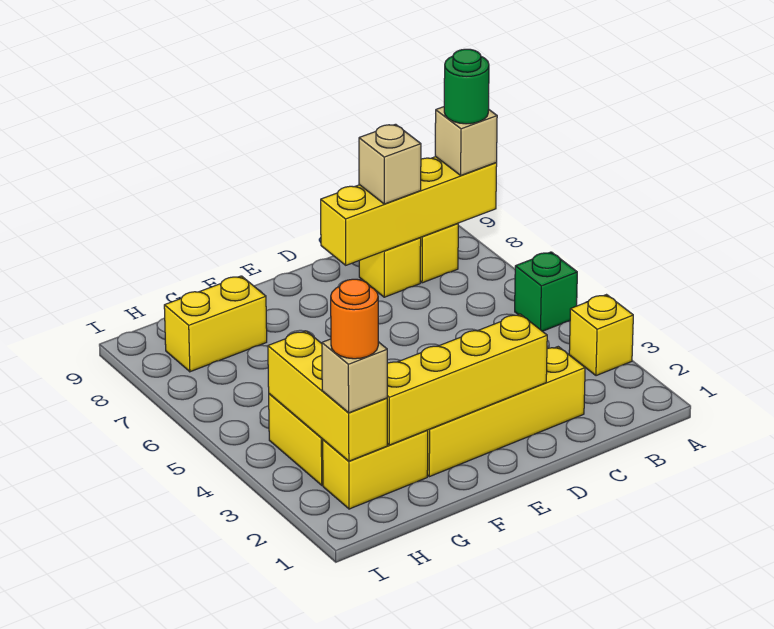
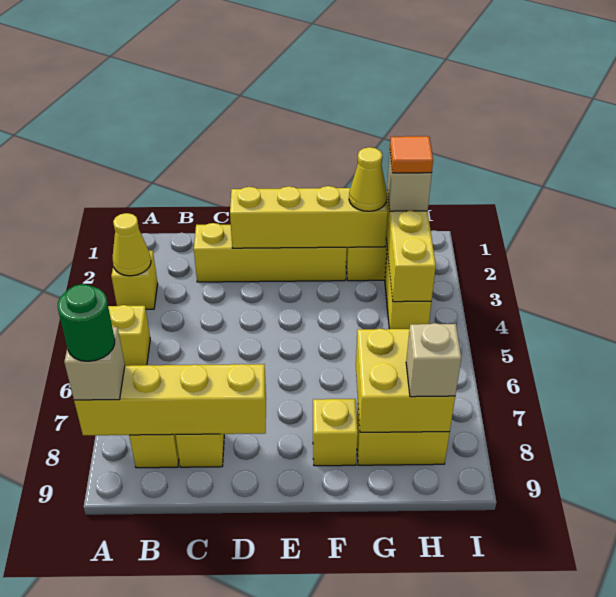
none -> yellow cone A3 level 2
green brick A5 level 1 -> yellow brick A5 level 1
tan brick C8 level 3 -> tan brick H8 level 3
none -> yellow brick F8 level 1
none -> yellow cone G2 level 3
none -> yellow brick G7:H8 level 2
orange round brick H2 level 4 -> orange tile H2 level 4

